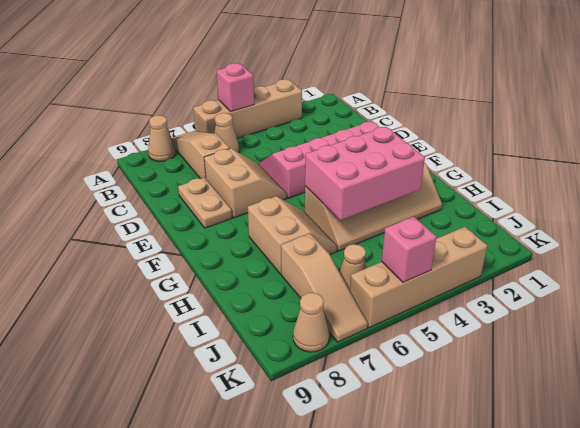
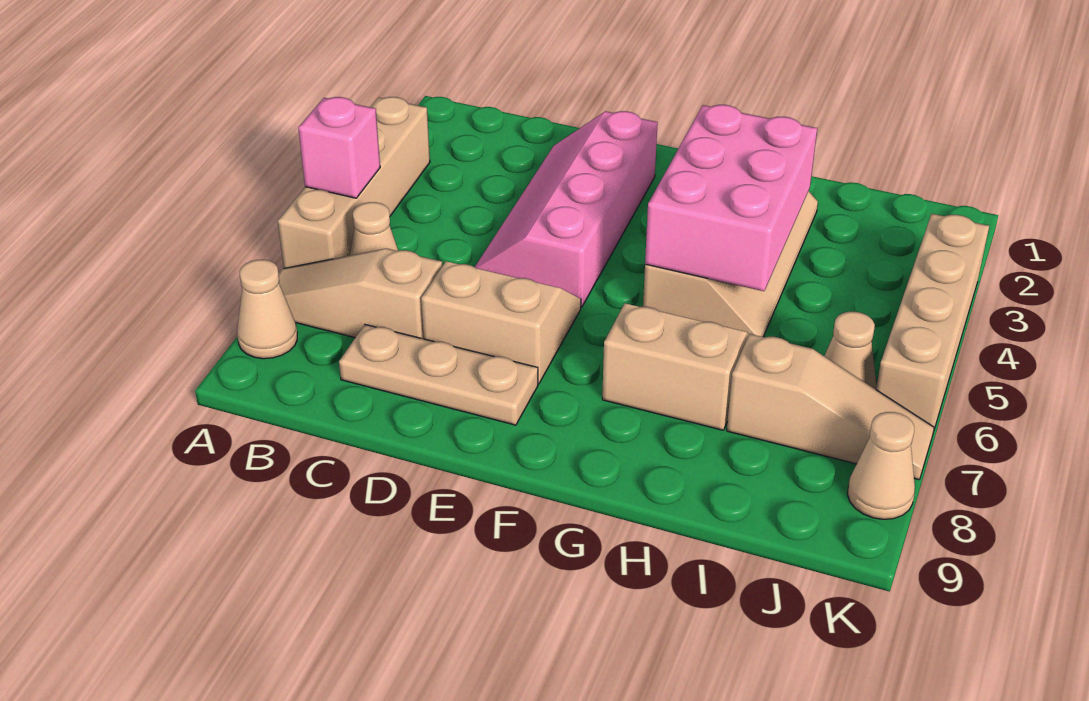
tan plate D8:E8 level 1 -> tan plate C8:E8 level 1
pink brick K5 level 2 -> none

